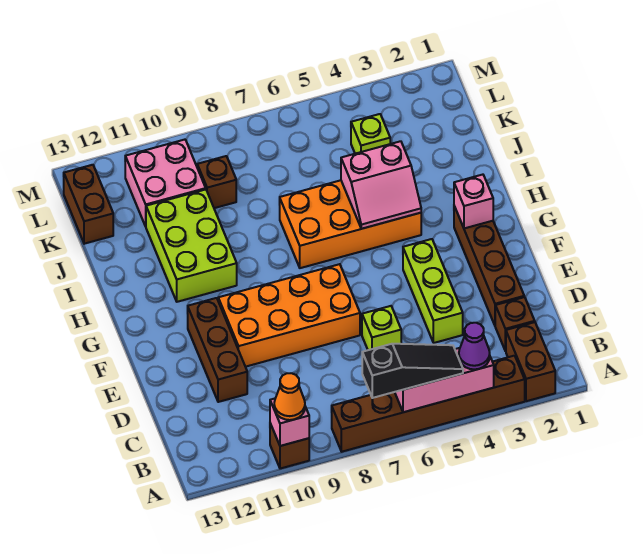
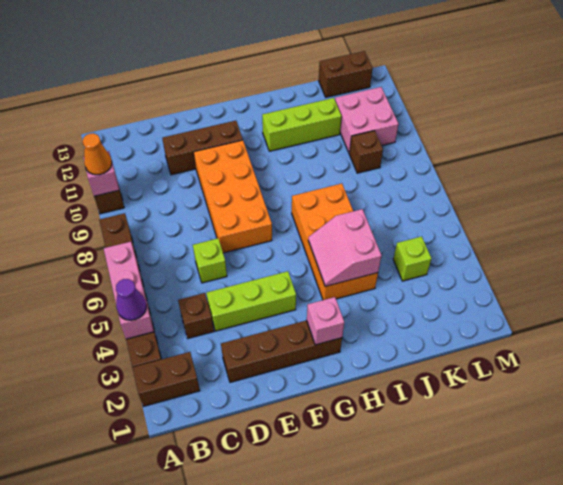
black slope A5:A7 level 3 top 7 -> none
brown brick C2 level 1 -> brown brick C4 level 1
lime brick H10:J11 level 1 -> lime brick H11:J11 level 1

